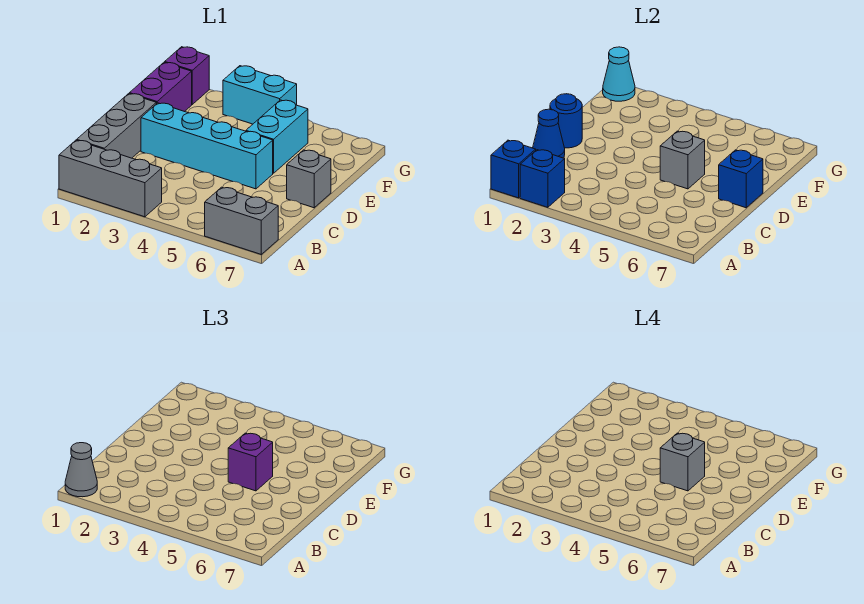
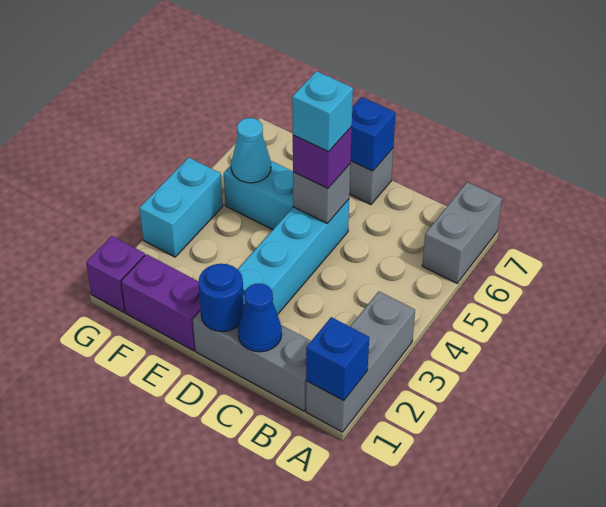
grey cone A1 level 3 -> none
blue brick A2 level 2 -> none
grey brick D5 level 4 -> cyan brick D5 level 4
cyan cone G1 level 2 -> cyan cone F5 level 2

